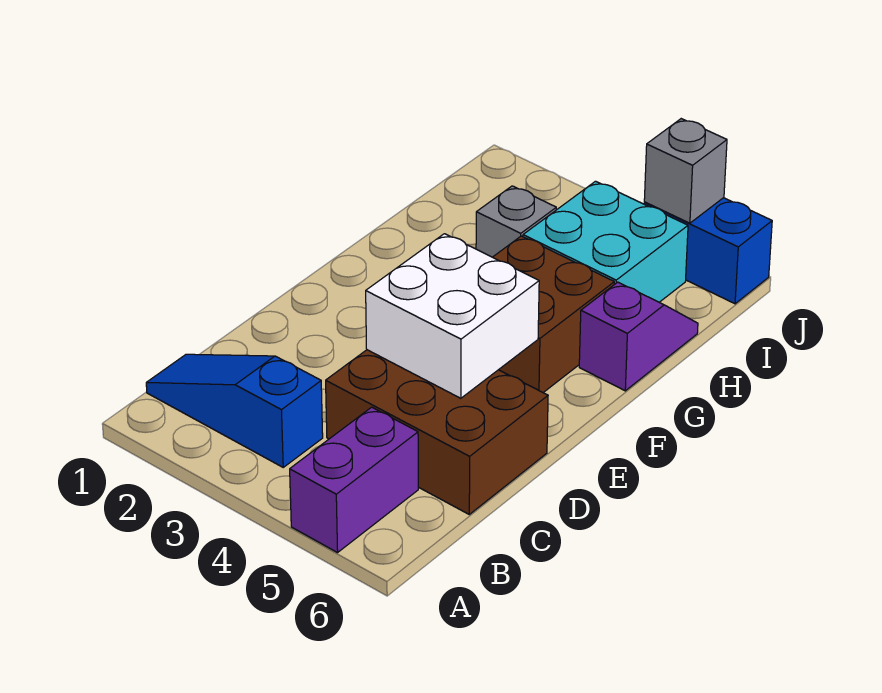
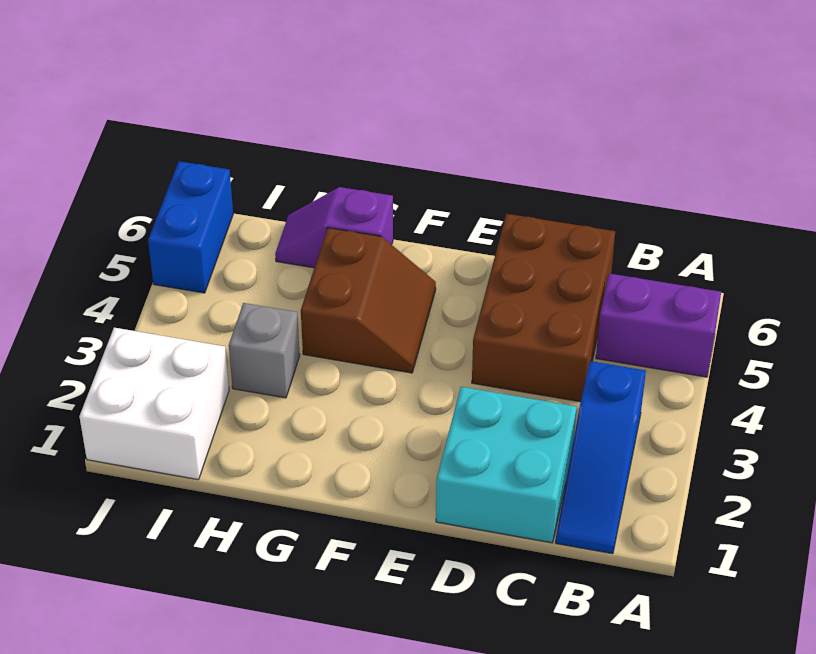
white brick D4:E5 level 2 -> white brick I1:J2 level 1
brown brick F4:G5 level 1 -> brown slope F4:G5 level 1 top G
cyan brick H4:I5 level 1 -> cyan brick C1:D2 level 1
grey brick J5 level 2 -> none

